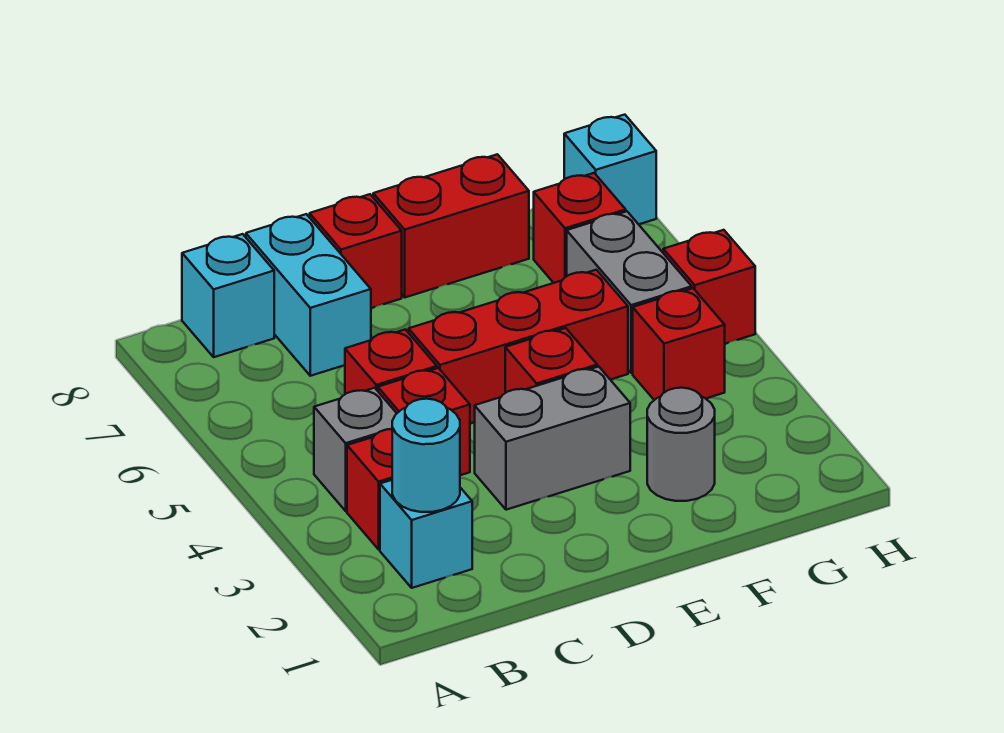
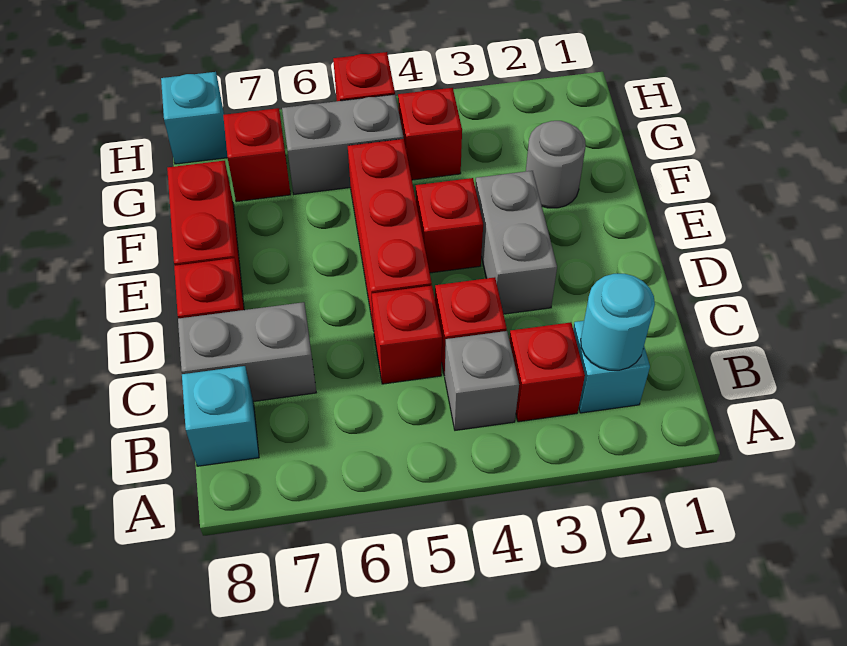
cyan brick C7:C8 level 1 -> grey brick C7:C8 level 1

